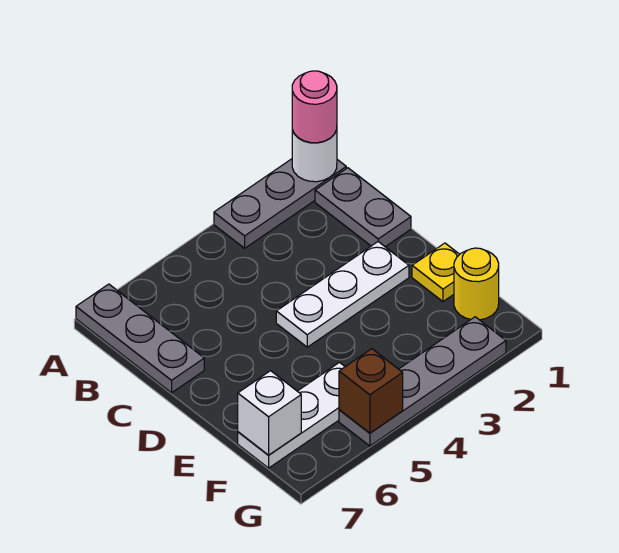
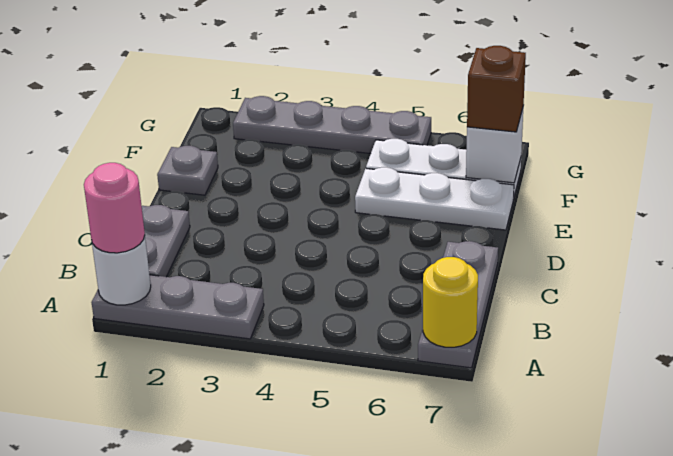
white plate D2:D4 level 1 -> white plate E5:E7 level 1
yellow plate E1 level 1 -> grey plate E1 level 1
yellow round brick F1 level 1 -> yellow round brick A7 level 2
brown brick G5 level 2 -> brown brick F7 level 3

